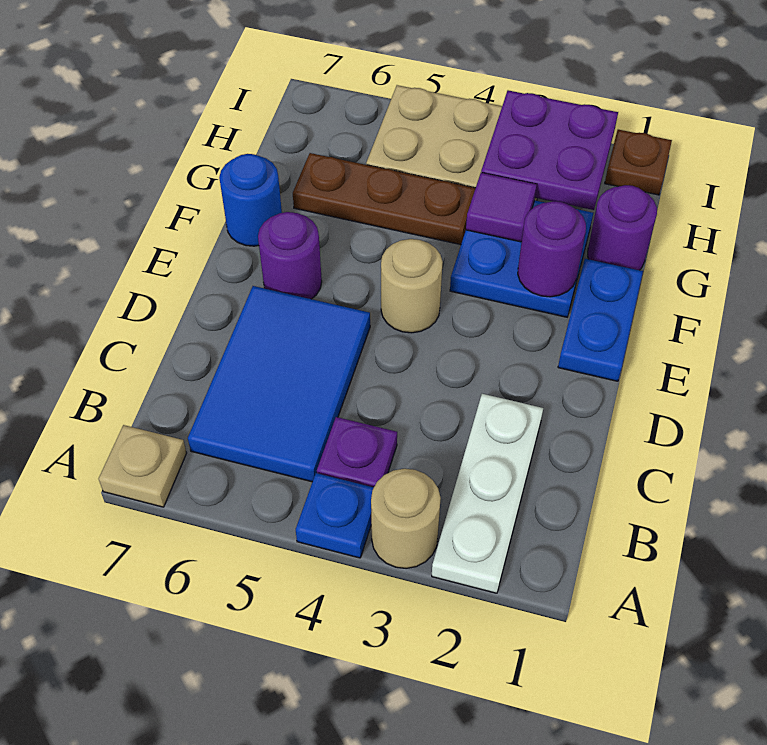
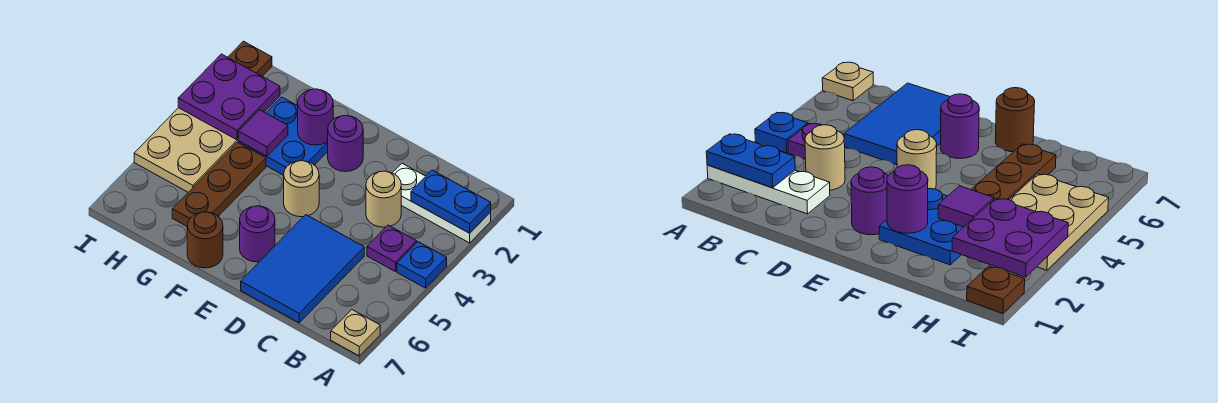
tan round brick A3 level 1 -> tan round brick C3 level 1
blue tile B5:D6 level 1 -> blue tile C5:D7 level 1
blue plate E1:F1 level 1 -> blue plate A2:B2 level 2
blue round brick F7 level 1 -> brown round brick F7 level 1
purple round brick G1 level 1 -> purple round brick E2 level 1

